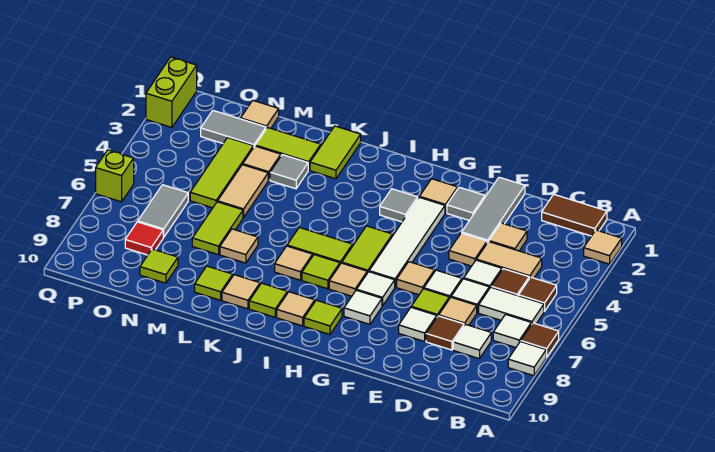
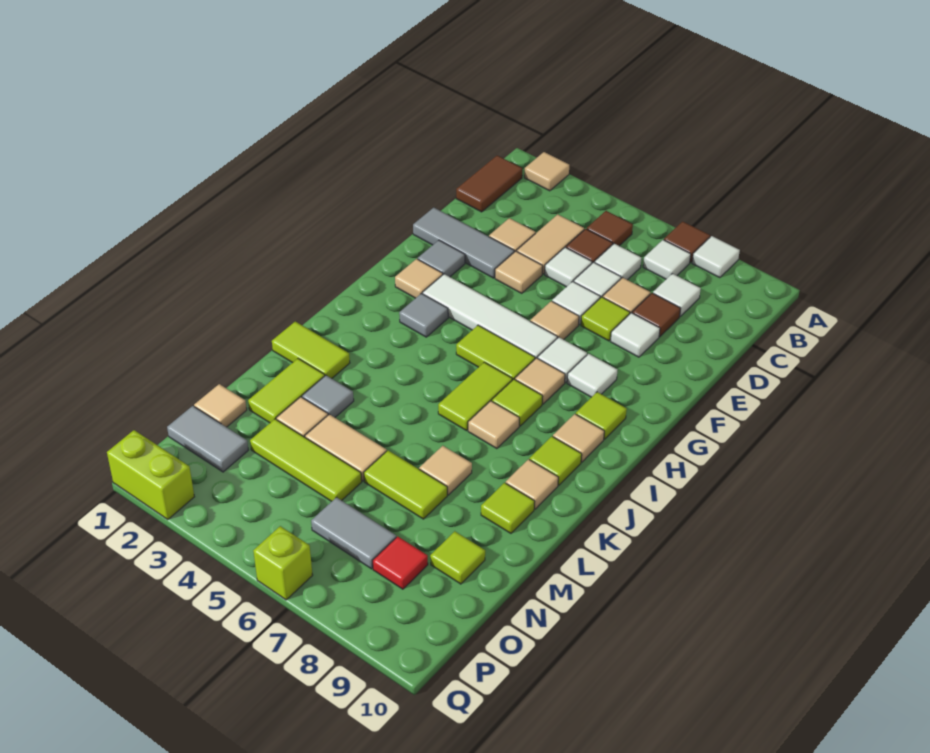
white tile B6:C6 level 1 -> white tile C6 level 1
grey tile N2:O2 level 1 -> grey tile O1:O2 level 1

